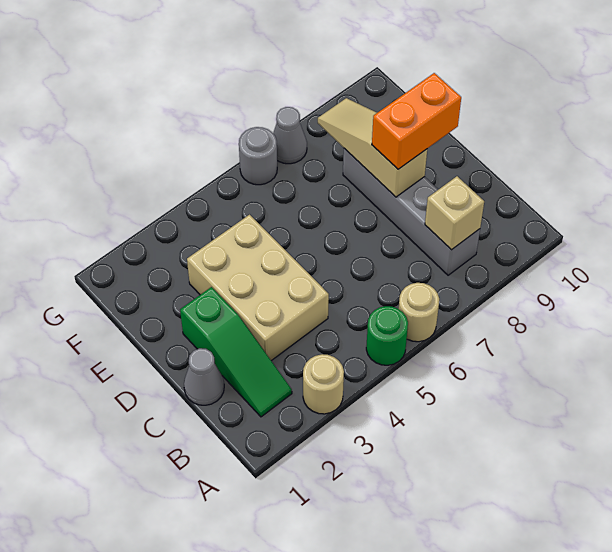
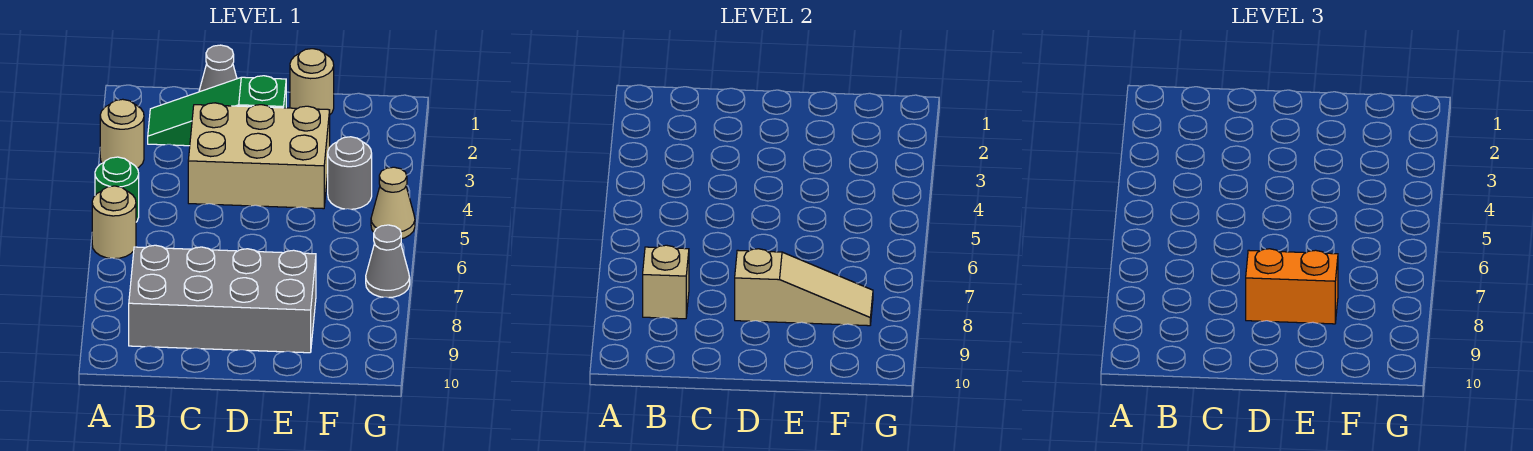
grey brick B8:E8 level 1 -> grey brick B8:E9 level 1
orange brick D8:D9 level 3 -> orange brick D8:E8 level 3
none -> tan round brick E1 level 1
none -> tan cone G5 level 1
grey round brick G6 level 1 -> grey round brick F4 level 1

